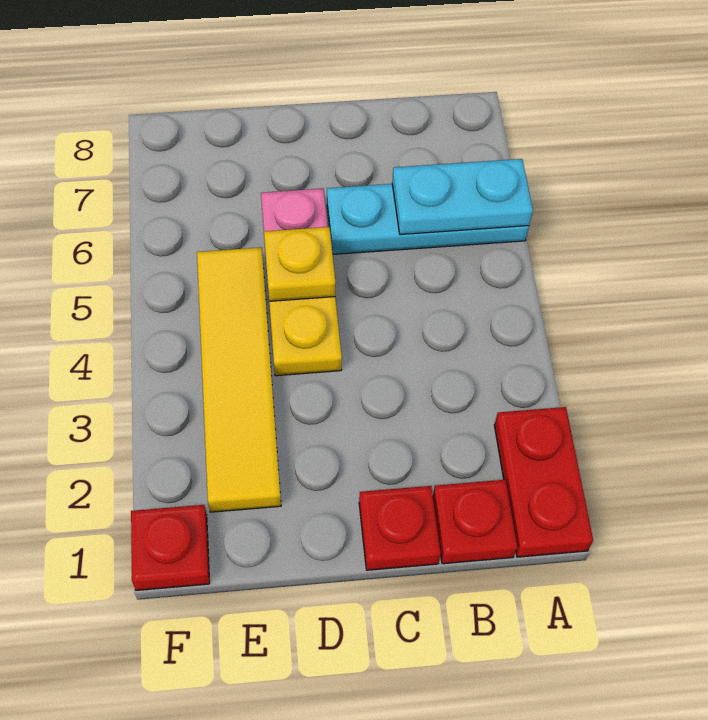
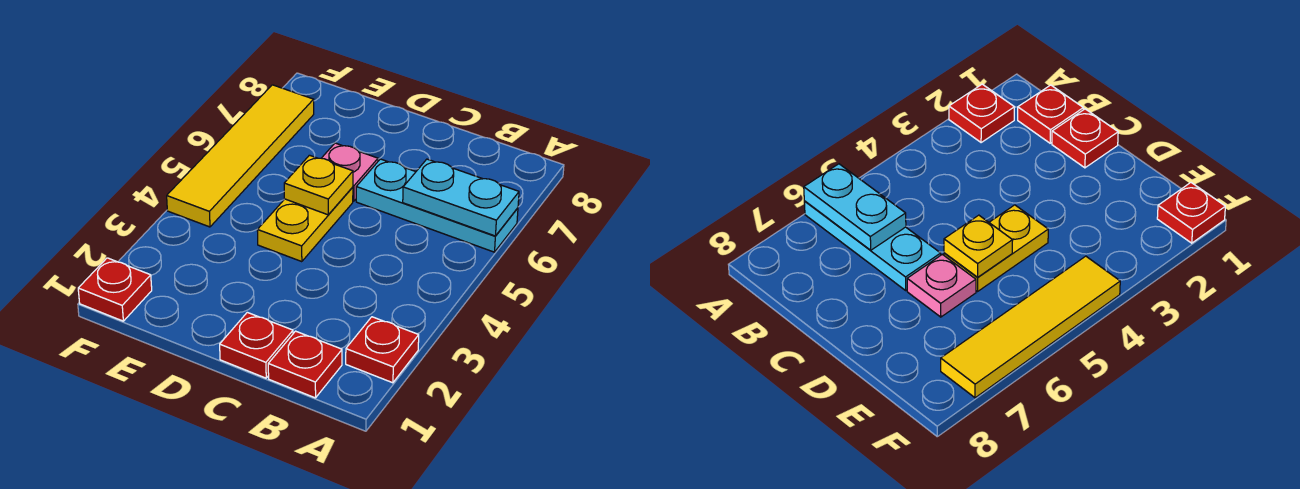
red plate A1:A2 level 1 -> red plate A2 level 1
yellow tile E2:E5 level 1 -> yellow tile F4:F7 level 1

